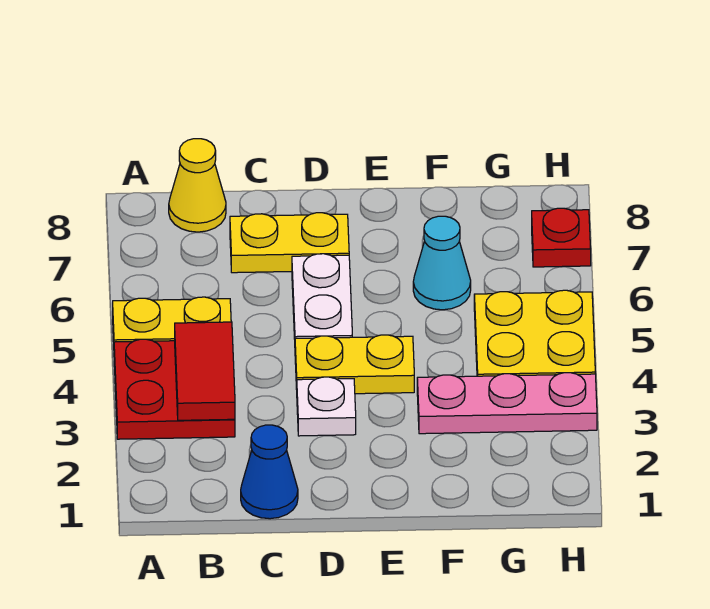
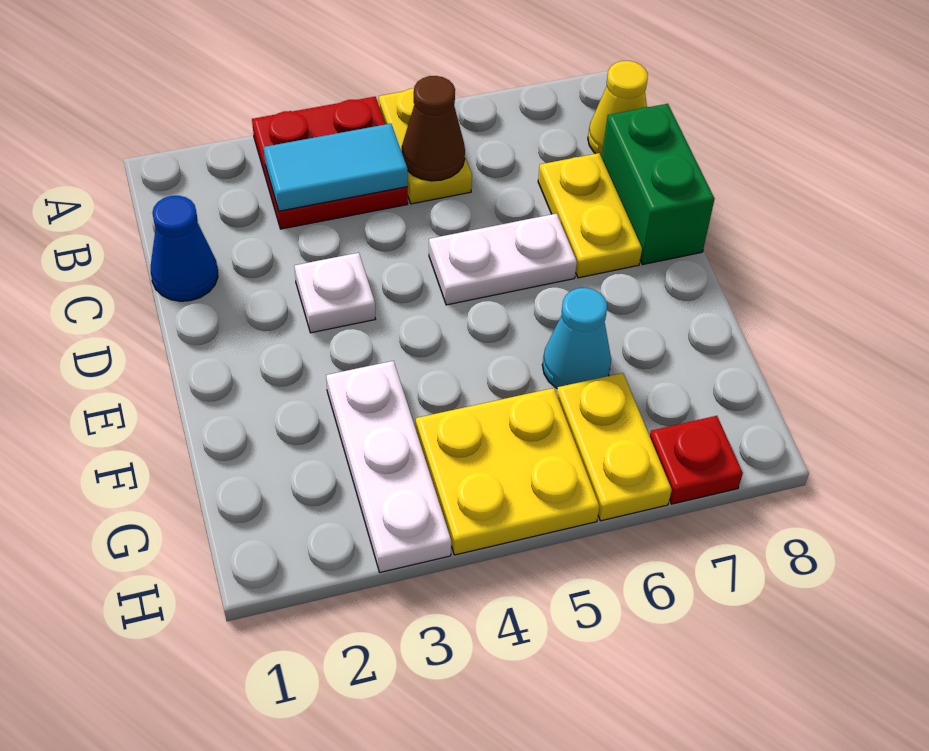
red tile B3:B4 level 2 -> cyan tile B3:B4 level 2
none -> brown cone B5 level 2
none -> green brick C8:D8 level 1
yellow plate D4:E4 level 1 -> yellow plate G6:H6 level 1
pink plate F3:H3 level 1 -> white plate F3:H3 level 1

